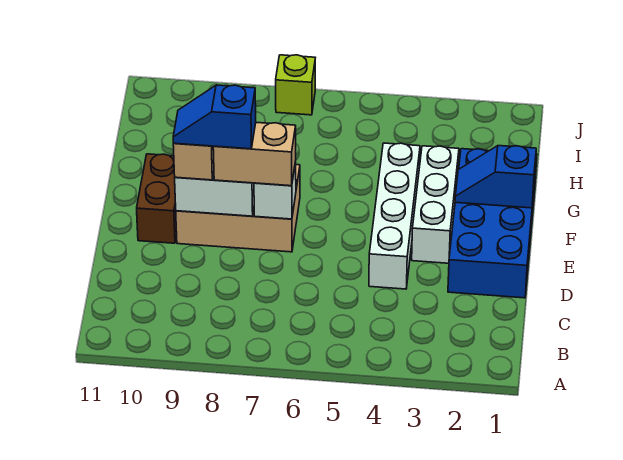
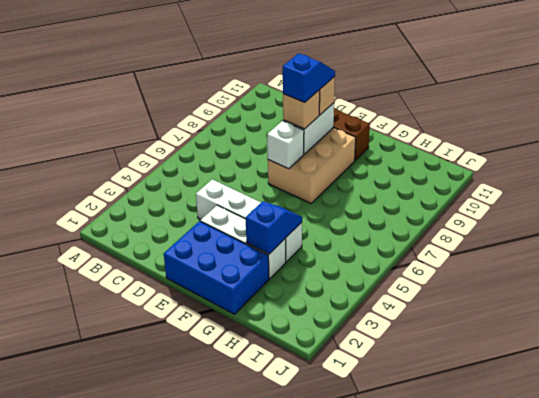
blue brick D1:G2 level 1 -> blue brick E1:G2 level 1
tan brick E7:E8 level 3 -> tan brick E8 level 3
blue slope F1:F2 level 2 top 1 -> blue slope G3:G4 level 2 top 3
lime brick J7 level 1 -> none

